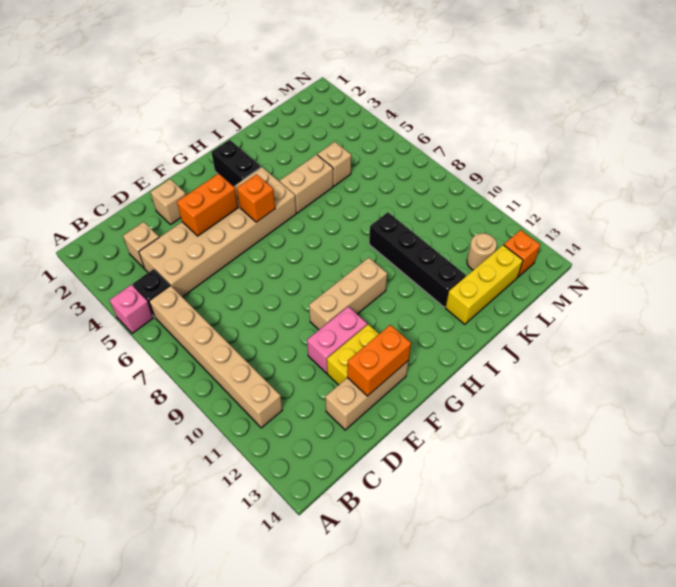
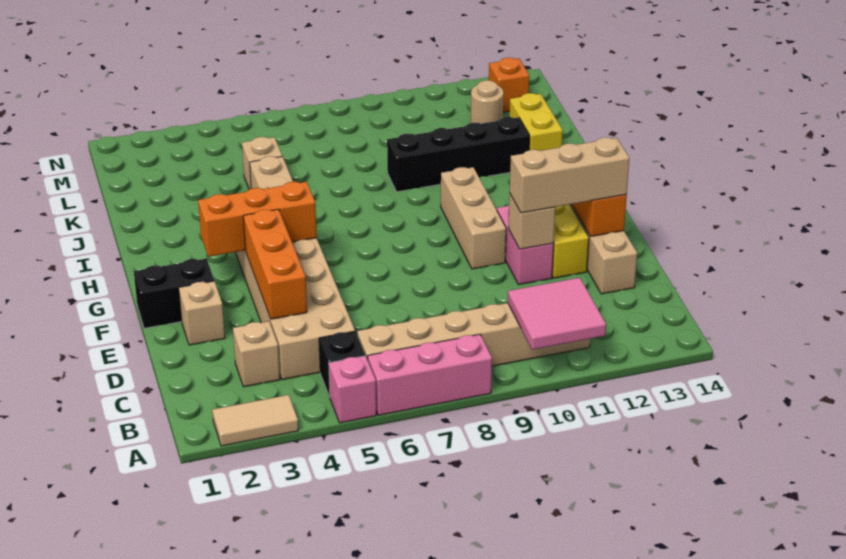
none -> tan tile A2:A3 level 1
none -> pink brick A6:A8 level 1
none -> pink tile A10:B11 level 2
orange brick E4:F4 level 2 -> orange brick D4:F4 level 2
none -> tan brick E11 level 2
none -> tan brick E11:E13 level 3
orange brick G5 level 2 -> orange brick G3:G5 level 2
black brick H2:H3 level 1 -> black brick F1:F2 level 1
yellow brick J13:L13 level 1 -> yellow brick J13:K13 level 1

